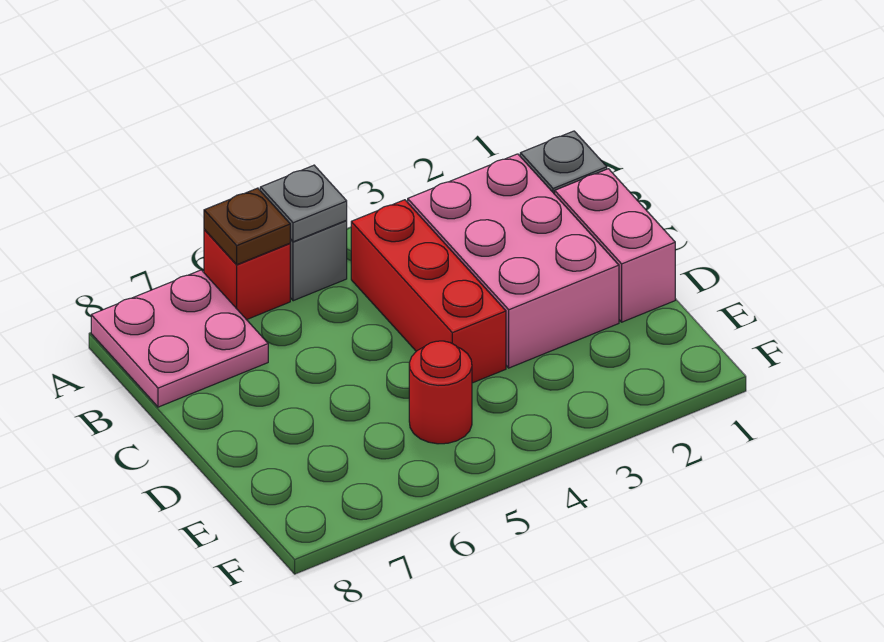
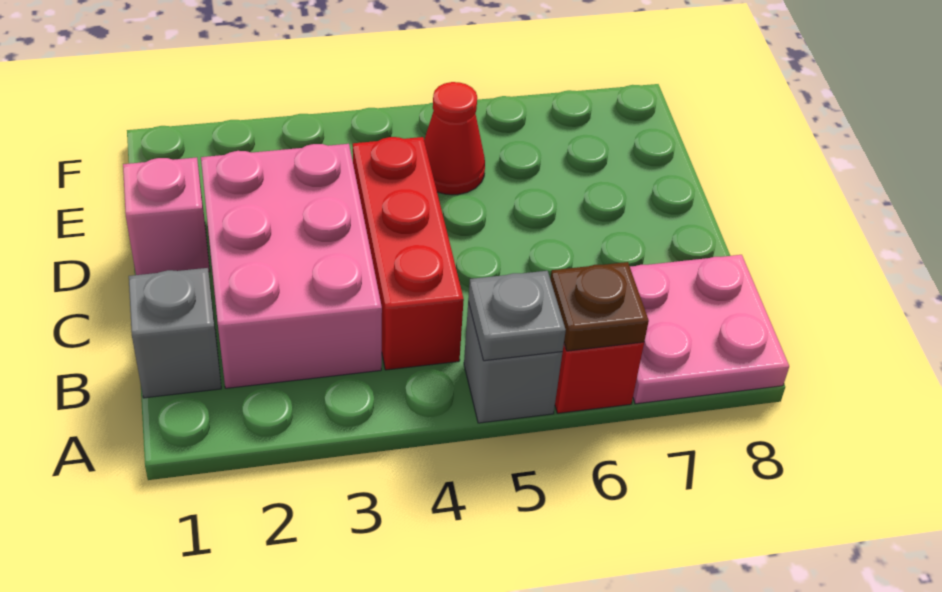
pink brick C1:D1 level 1 -> pink brick D1 level 1
red round brick E5 level 1 -> red cone E5 level 1

